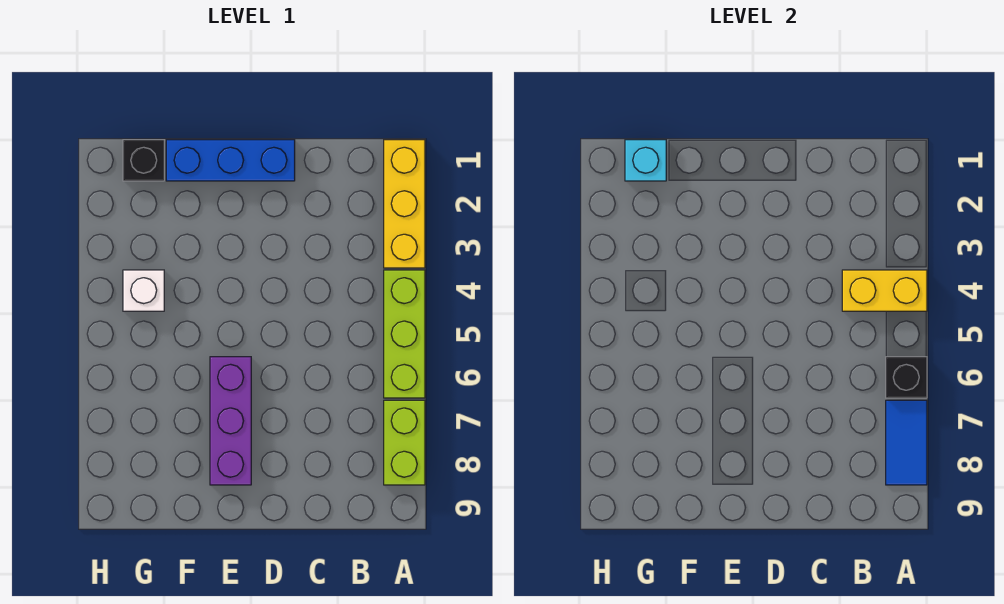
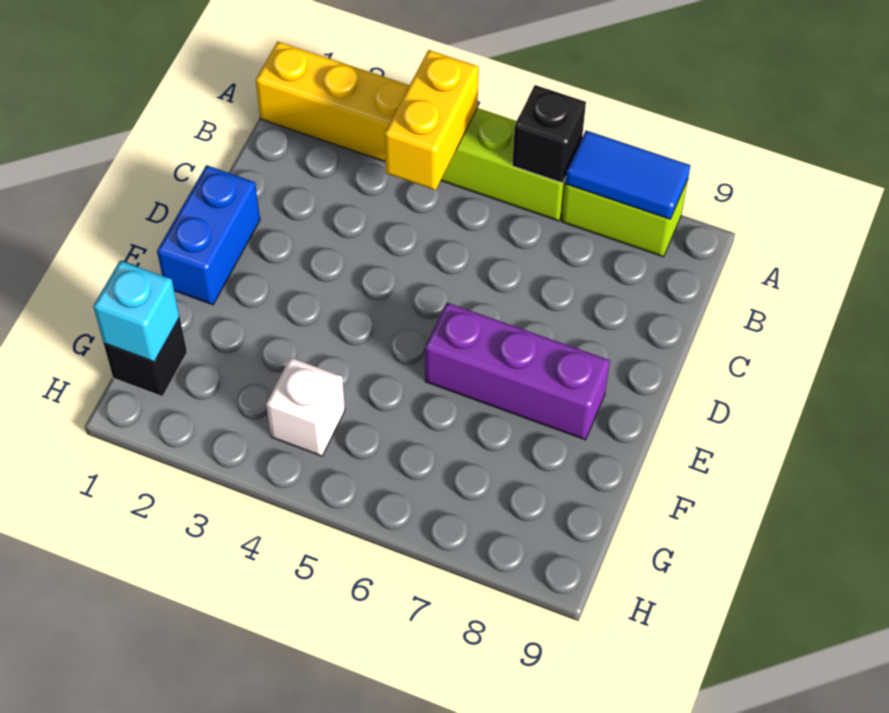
blue brick D1:F1 level 1 -> blue brick D1:E1 level 1

